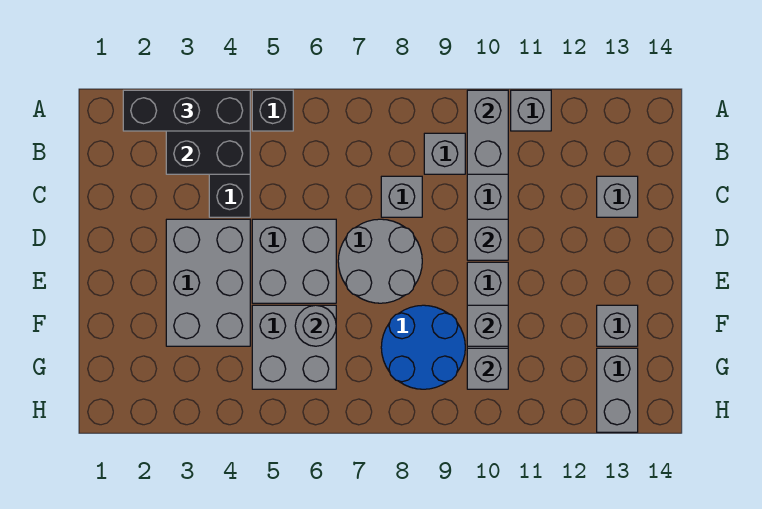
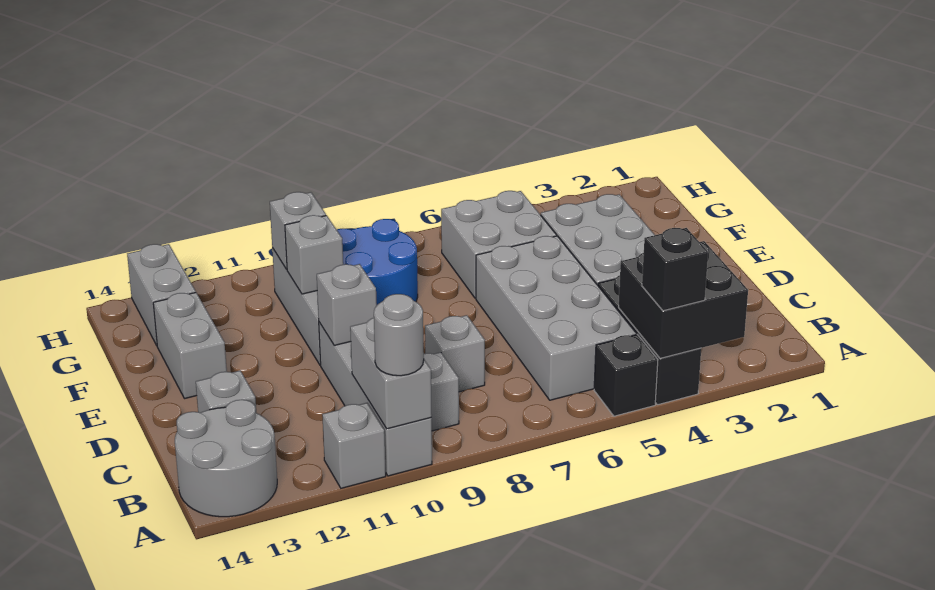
black brick A2:A4 level 3 -> black brick A4 level 3
grey brick D5:E6 level 1 -> grey brick B5:E6 level 1
grey round brick D7:E8 level 1 -> grey round brick A13:B14 level 1
grey round brick F6 level 2 -> grey round brick A10 level 3
grey brick F13 level 1 -> grey brick E13:F13 level 1

